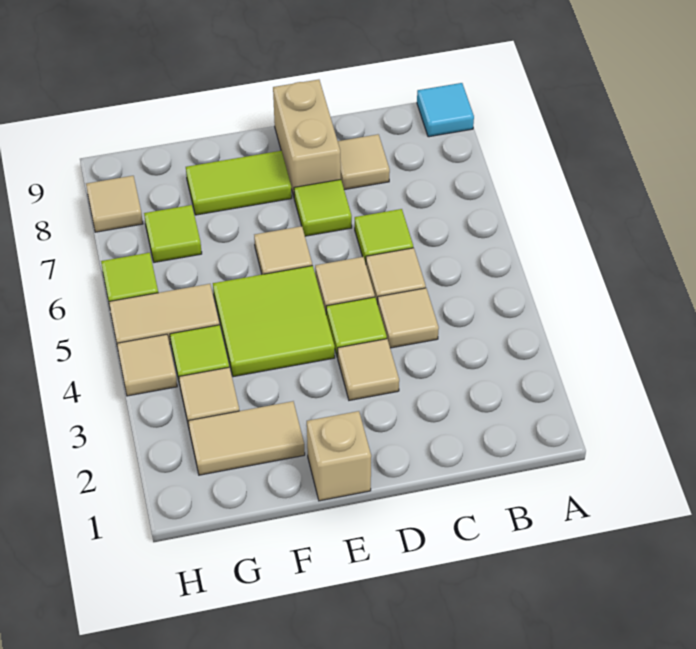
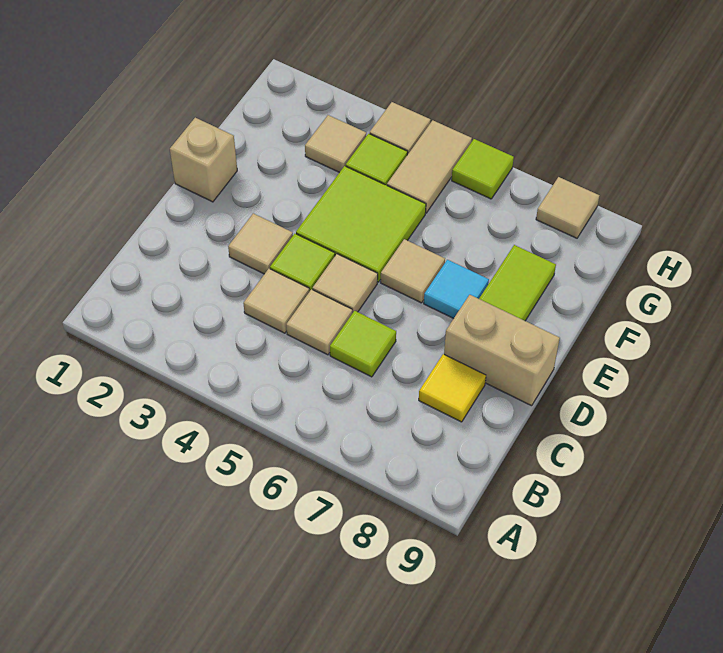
cyan tile A9 level 1 -> cyan tile E7 level 1
tan tile C8 level 1 -> yellow tile C8 level 1
lime tile D7 level 1 -> none
tan tile F2:G2 level 1 -> none
lime tile G7 level 1 -> none

